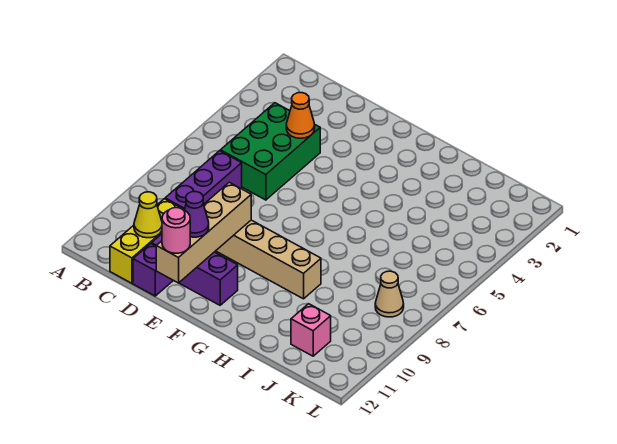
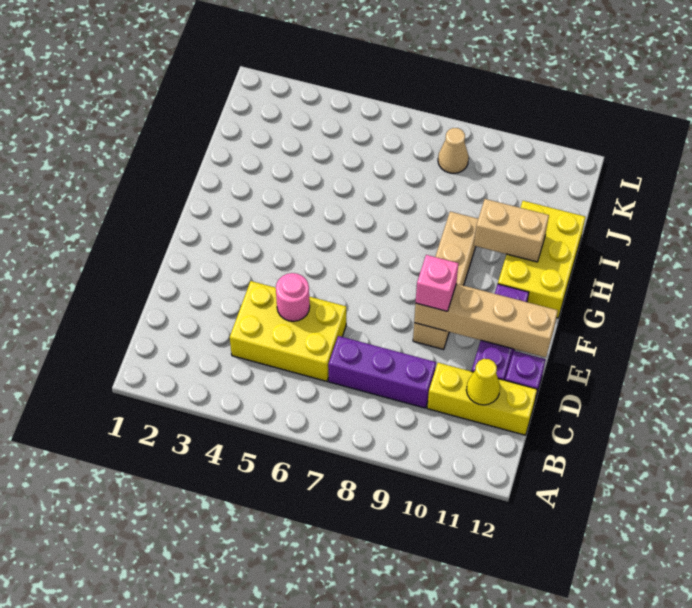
green brick C4:D6 level 1 -> yellow brick C4:D6 level 1
orange cone D4 level 2 -> none
purple cone E11 level 3 -> none
pink round brick E12 level 3 -> pink round brick D5 level 2
none -> yellow brick G11:I12 level 1
none -> tan brick H10:H11 level 2
pink brick J11 level 1 -> pink brick E9 level 3

